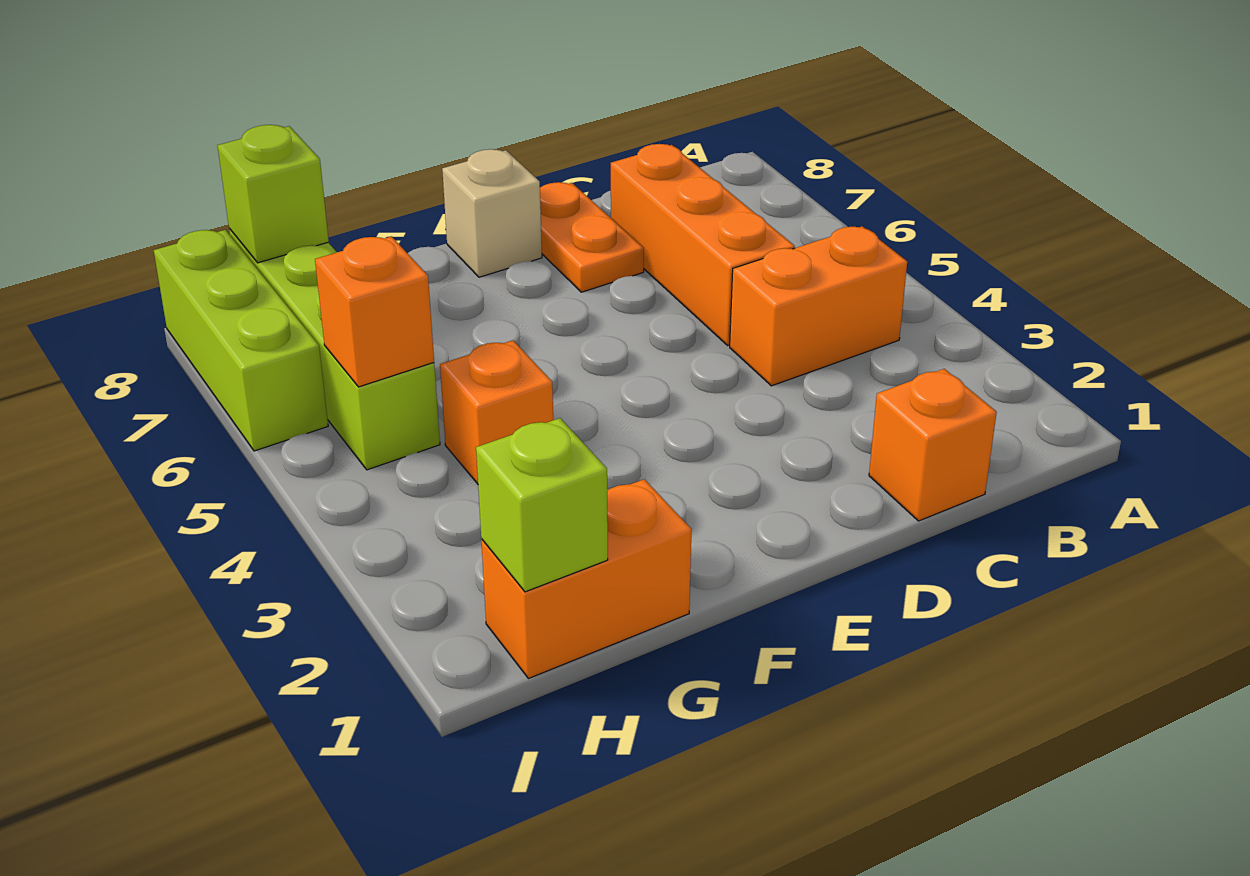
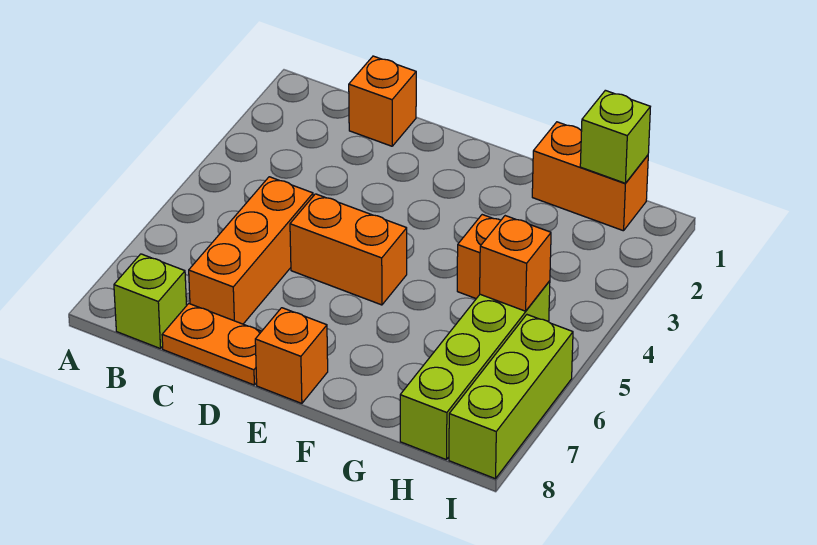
orange brick B4:C4 level 1 -> orange brick D5:E5 level 1
orange plate D7:D8 level 1 -> orange plate C8:D8 level 1
tan brick E8 level 1 -> orange brick E8 level 1
lime brick H8 level 2 -> lime brick B8 level 1

